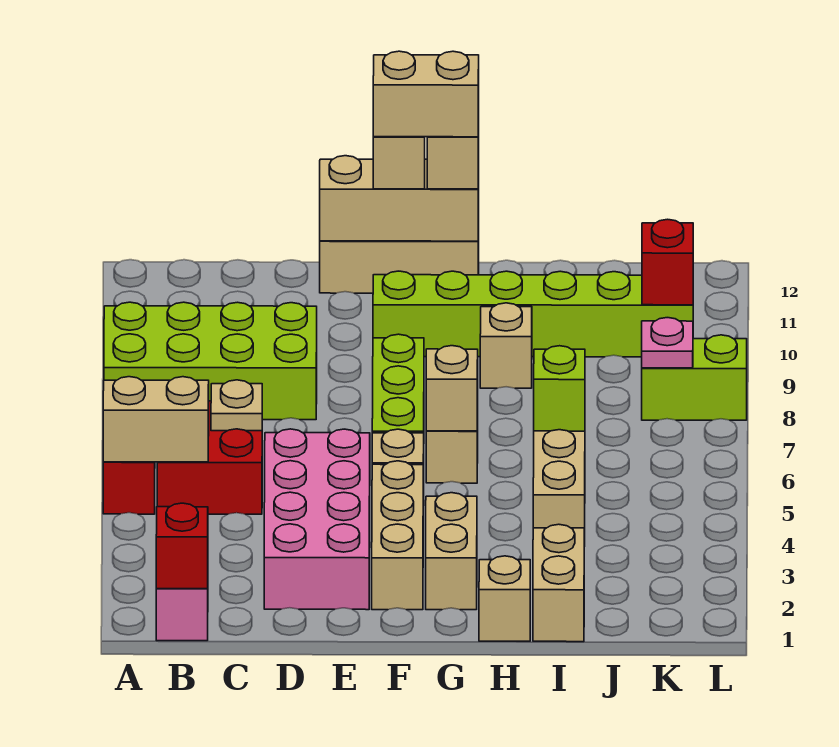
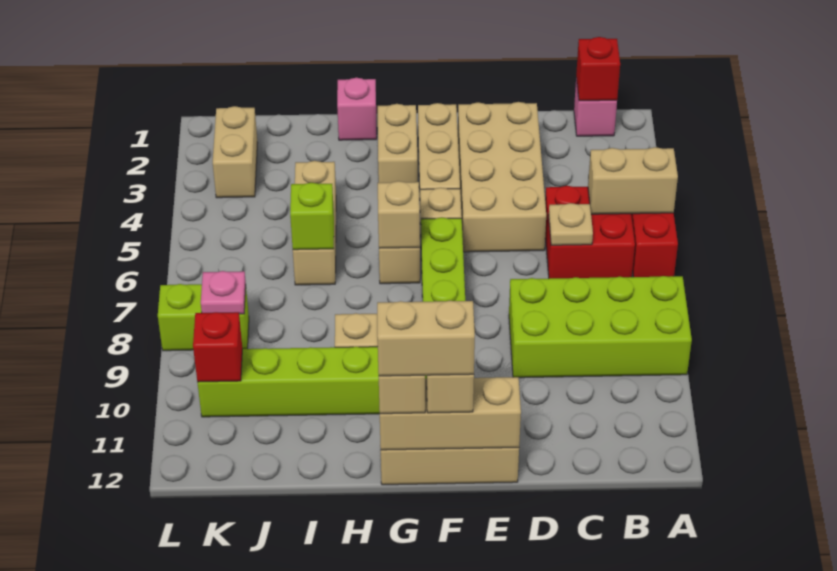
pink brick D2:E5 level 1 -> tan brick D2:E5 level 1
tan brick H1 level 1 -> pink brick H1 level 1
tan brick I1:I2 level 1 -> tan brick K2:K3 level 1

